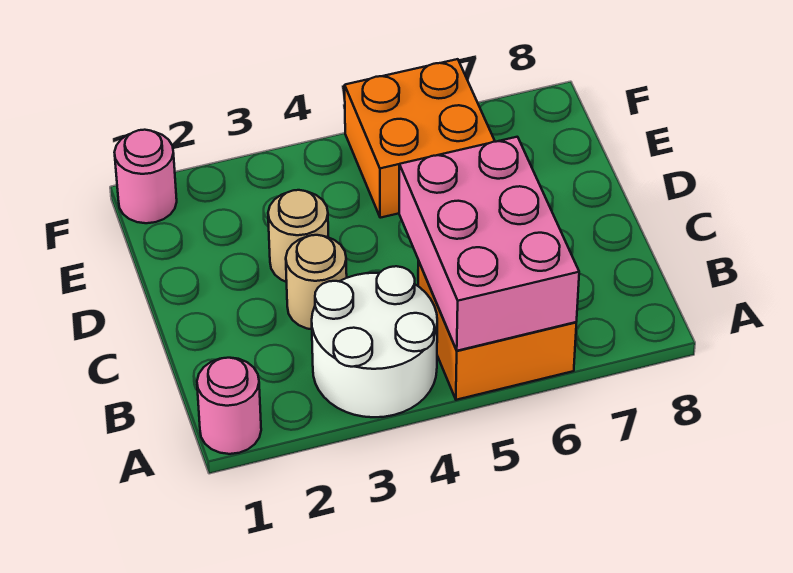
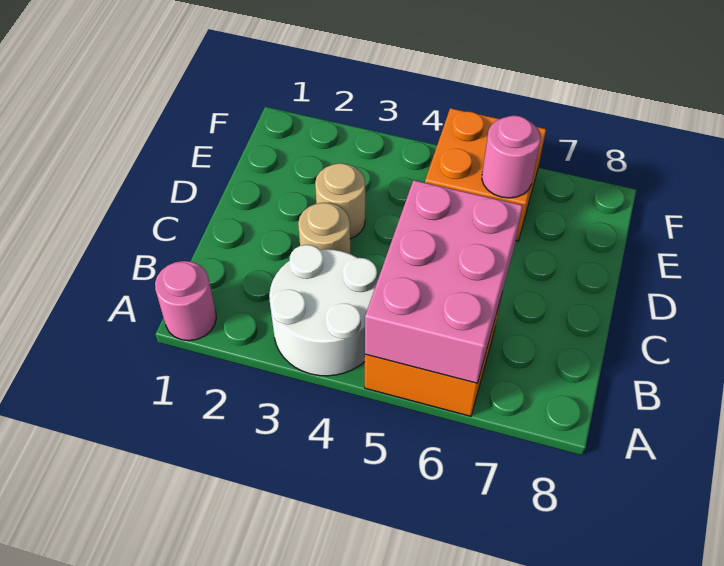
pink round brick F1 level 1 -> pink round brick E6 level 2

